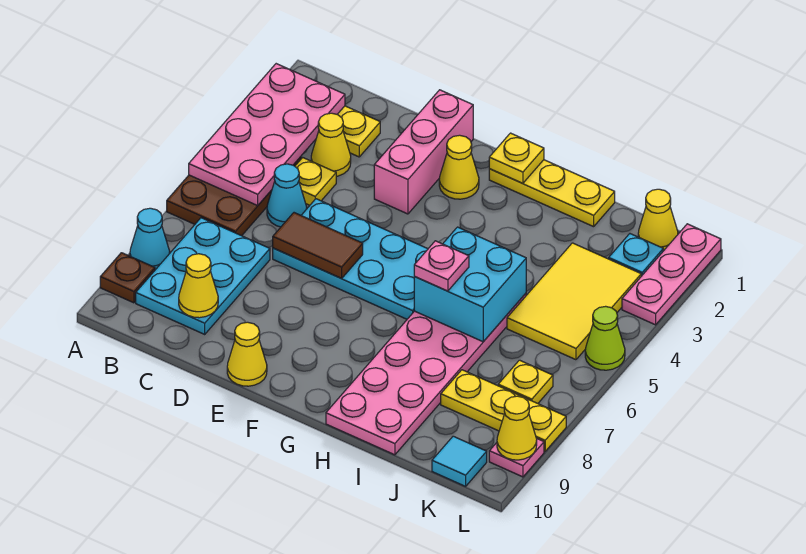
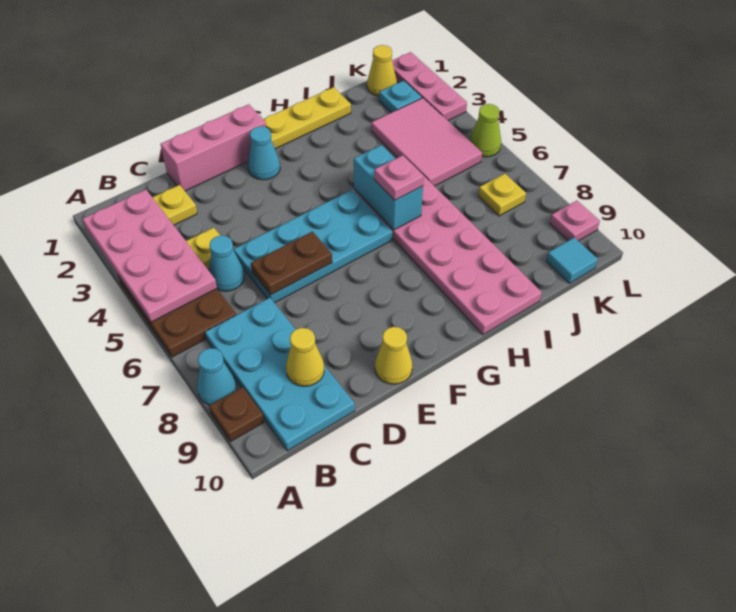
cyan plate B7:C9 level 1 -> cyan plate B7:C10 level 1
yellow cone C3 level 1 -> none
brown tile D6:E6 level 2 -> brown plate D6:E6 level 2
pink brick E1:E3 level 1 -> pink brick D1:F1 level 1
yellow cone F2 level 1 -> cyan cone F2 level 1
yellow plate G1 level 2 -> none
cyan brick H5:I6 level 2 -> cyan brick H5:H6 level 2
yellow tile J3:K5 level 1 -> pink tile J3:K5 level 1
yellow plate J8:L8 level 1 -> none
yellow cone L9 level 2 -> none

